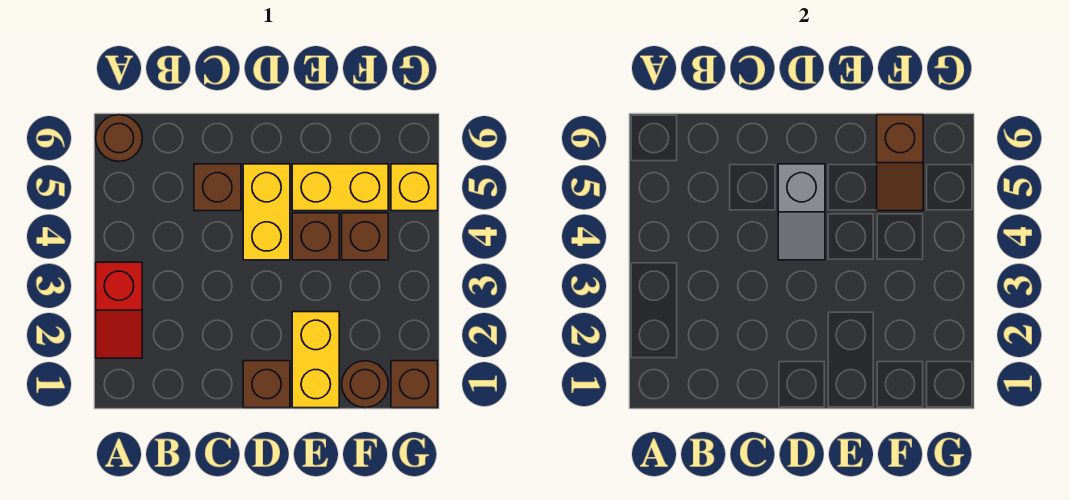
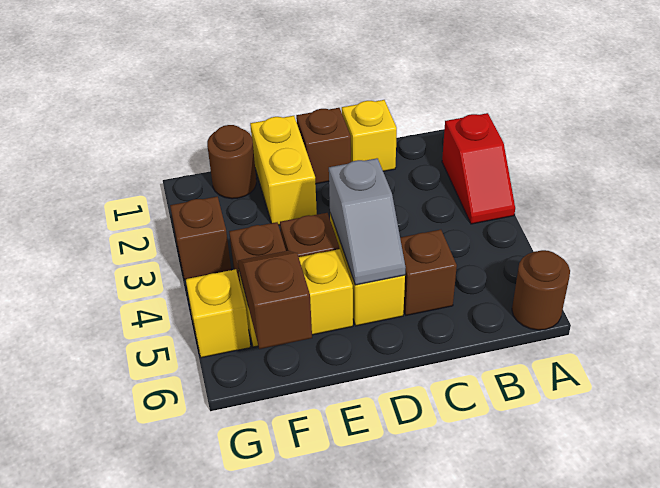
red slope A2:A3 level 1 top 3 -> red slope A2:A3 level 1 top 2
none -> yellow brick C1 level 1
grey slope D4:D5 level 2 top 5 -> grey slope D4:D5 level 2 top 4
brown brick G1 level 1 -> brown brick G3 level 1

